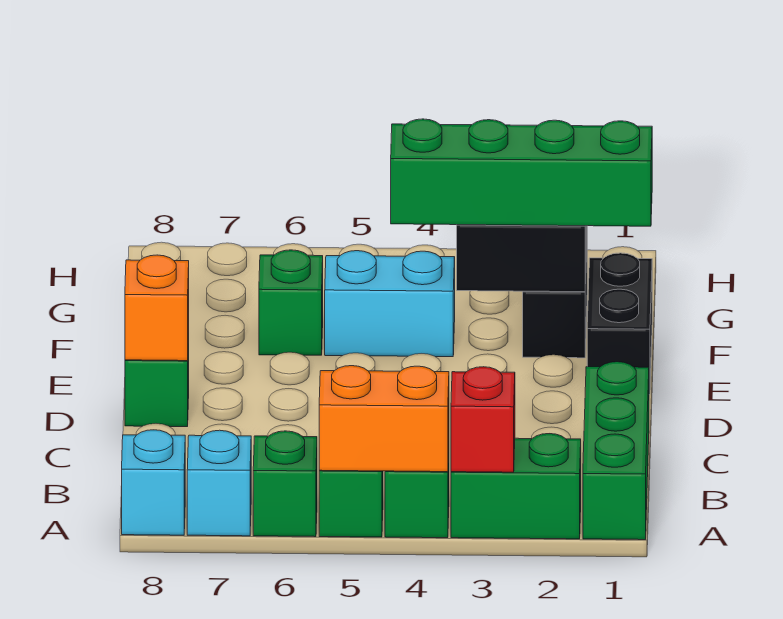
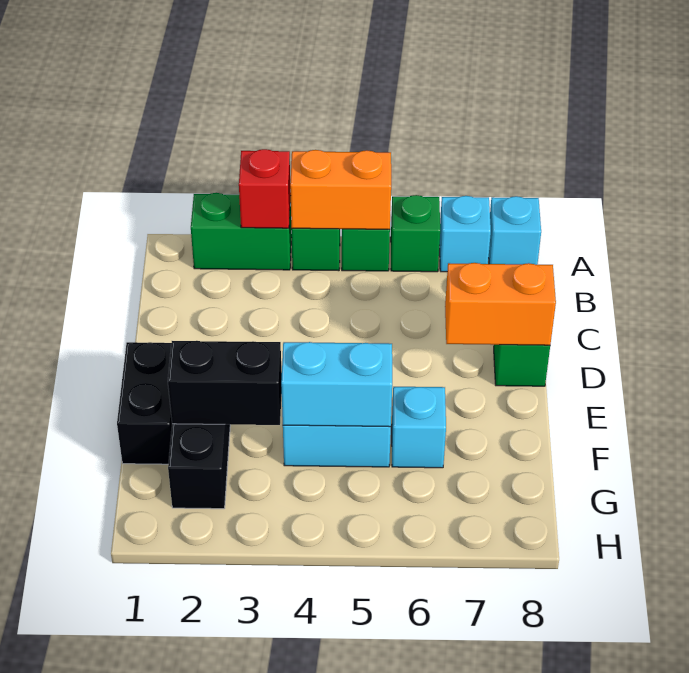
green brick A1:C1 level 1 -> none
orange brick D8 level 2 -> orange brick D7:D8 level 2
green brick F1:F4 level 3 -> none
none -> cyan brick F4:F5 level 2
green brick F6 level 1 -> cyan brick F6 level 1

